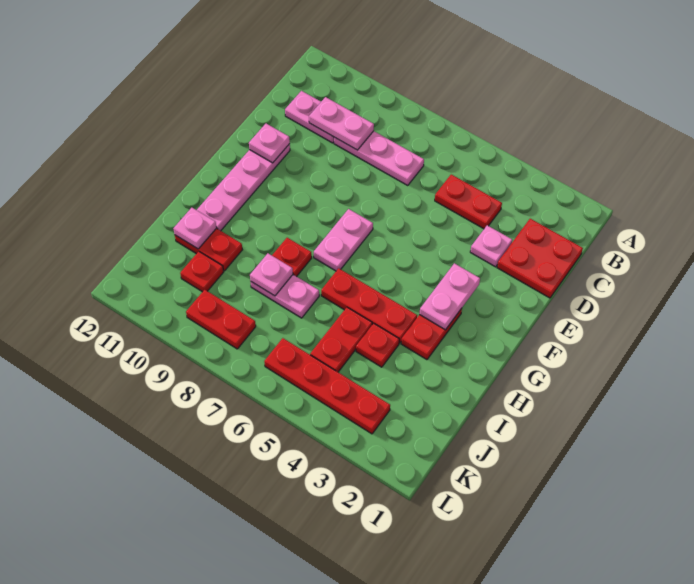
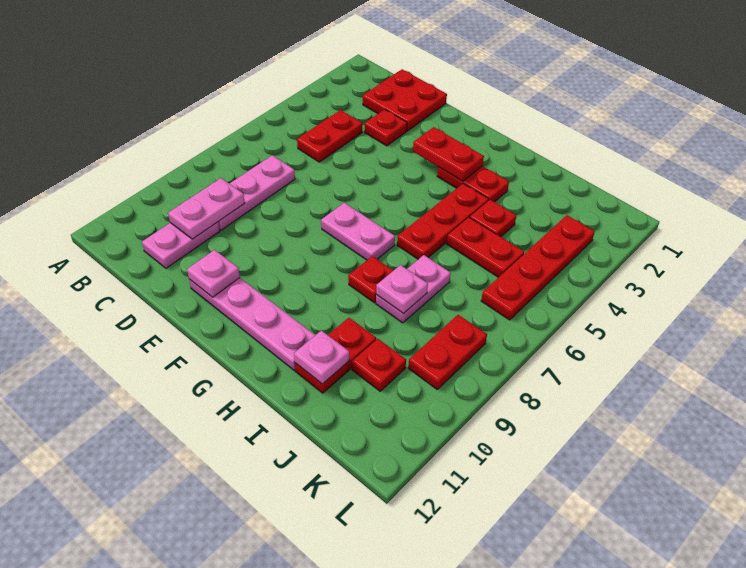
pink plate D3 level 1 -> red plate D3 level 1
pink plate F3:G3 level 2 -> red plate F3:G3 level 2

